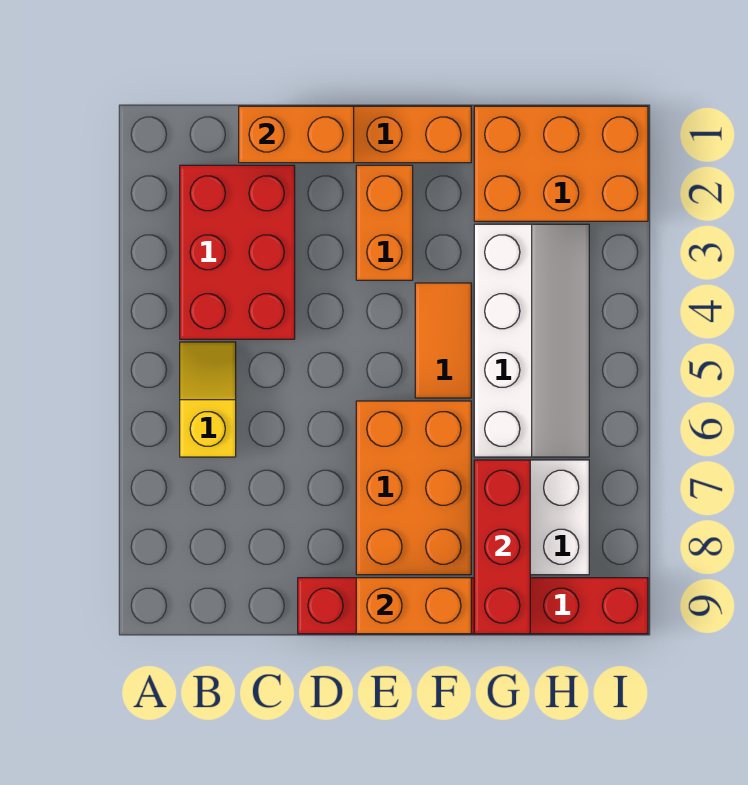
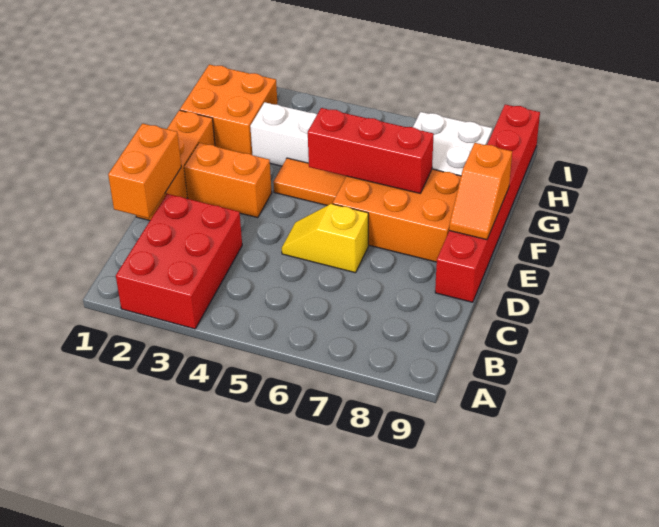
red brick B2:C4 level 1 -> red brick A2:C3 level 1
yellow slope B5:B6 level 1 top 6 -> yellow slope D5:D6 level 1 top 6
orange brick E9:F9 level 2 -> orange slope E9:F9 level 2 top F
orange brick G1:I2 level 1 -> orange brick G1:H2 level 1
red brick G7:G9 level 2 -> red brick F5:F7 level 2

